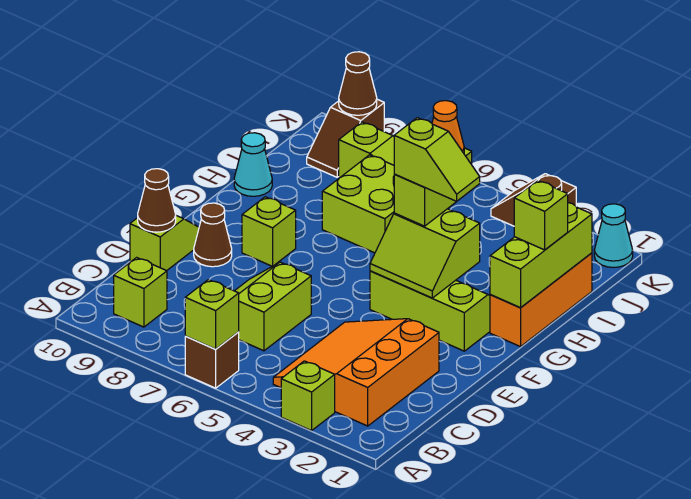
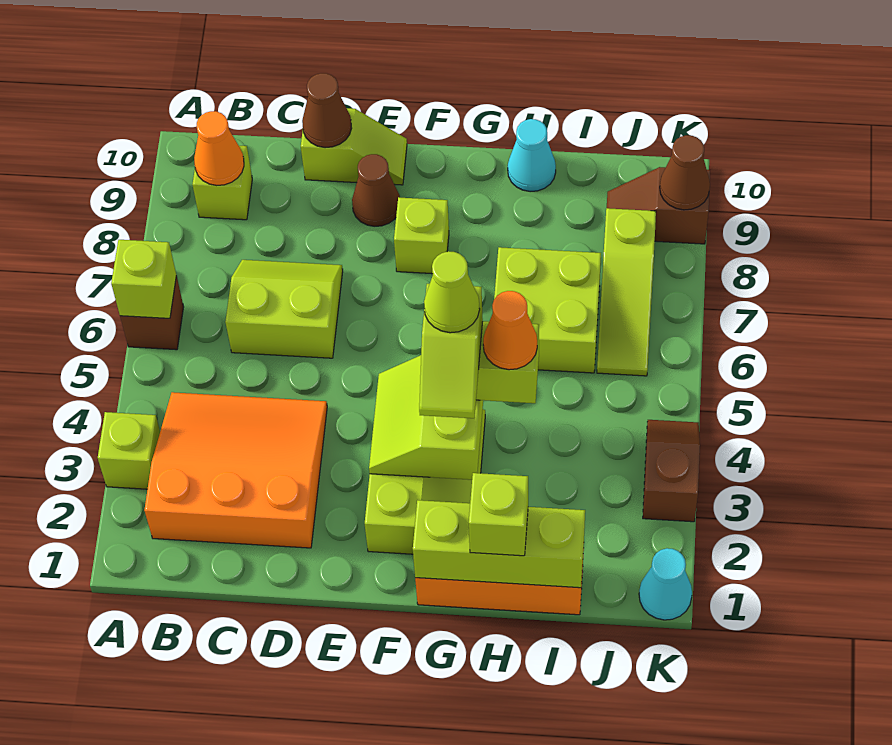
none -> orange cone B9 level 2
none -> lime cone G4 level 5

